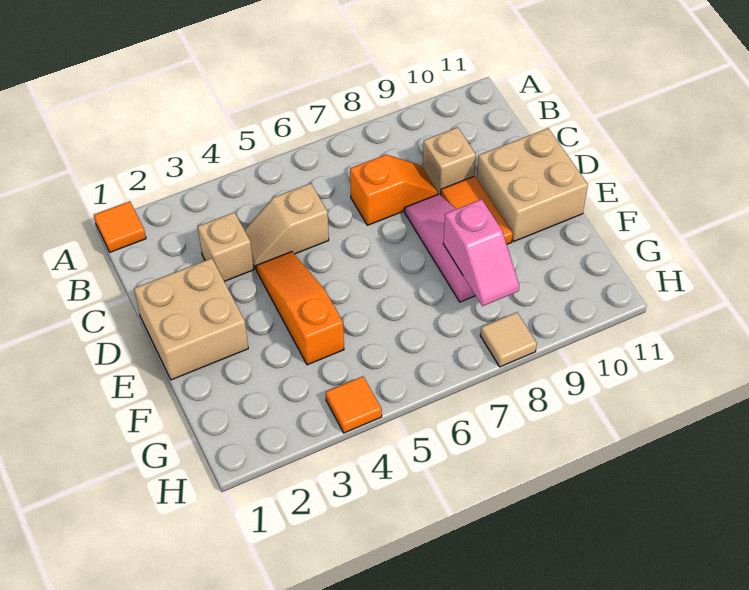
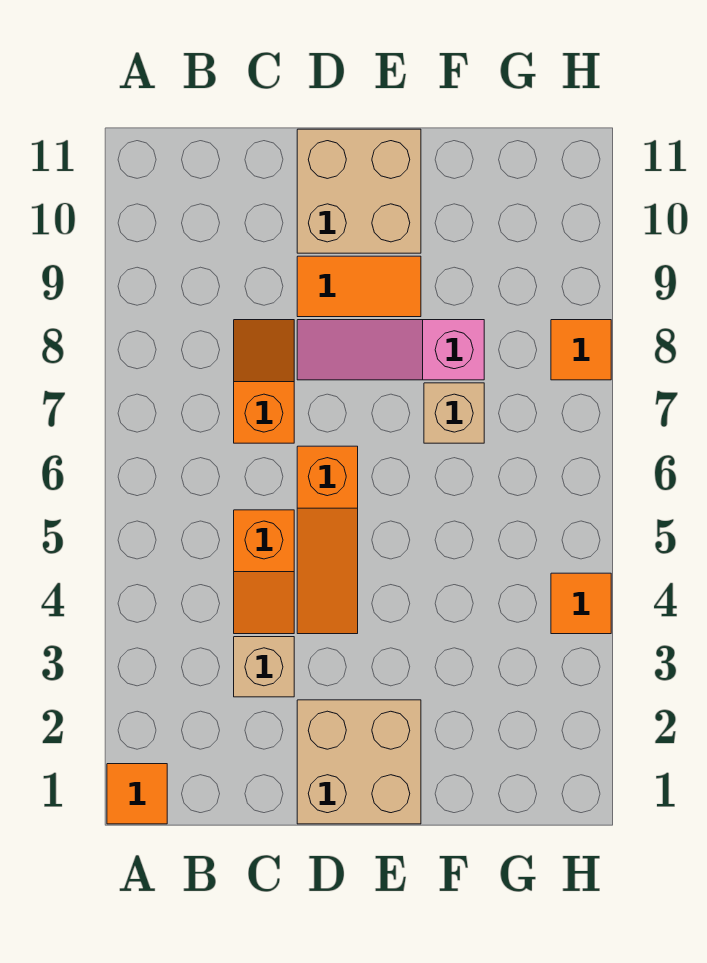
tan slope C4:C5 level 1 top 5 -> orange slope C4:C5 level 1 top 5
tan brick C9 level 1 -> tan brick F7 level 1
orange slope D4:F4 level 1 top F -> orange slope D4:D6 level 1 top 6
pink slope F8:G8 level 2 top F -> none
tan tile H8 level 1 -> orange tile H8 level 1

